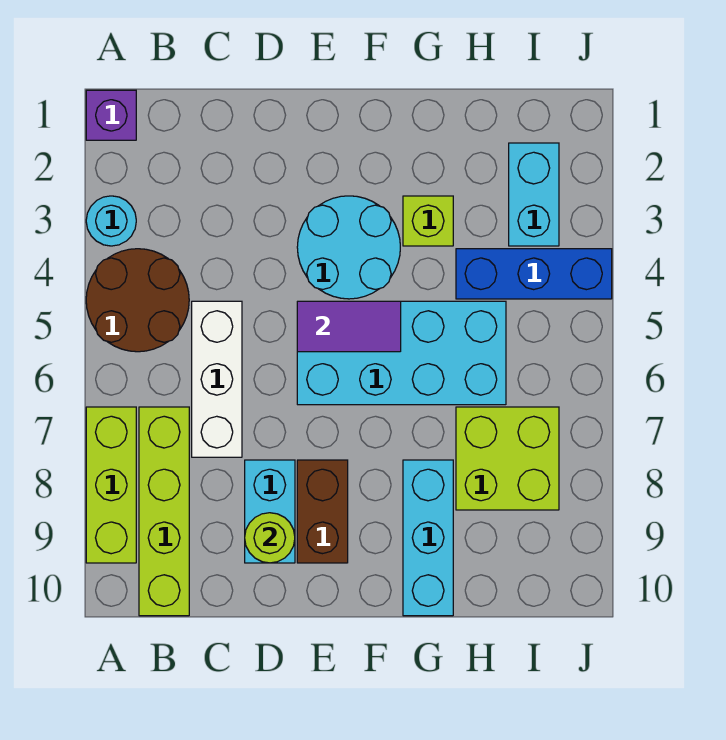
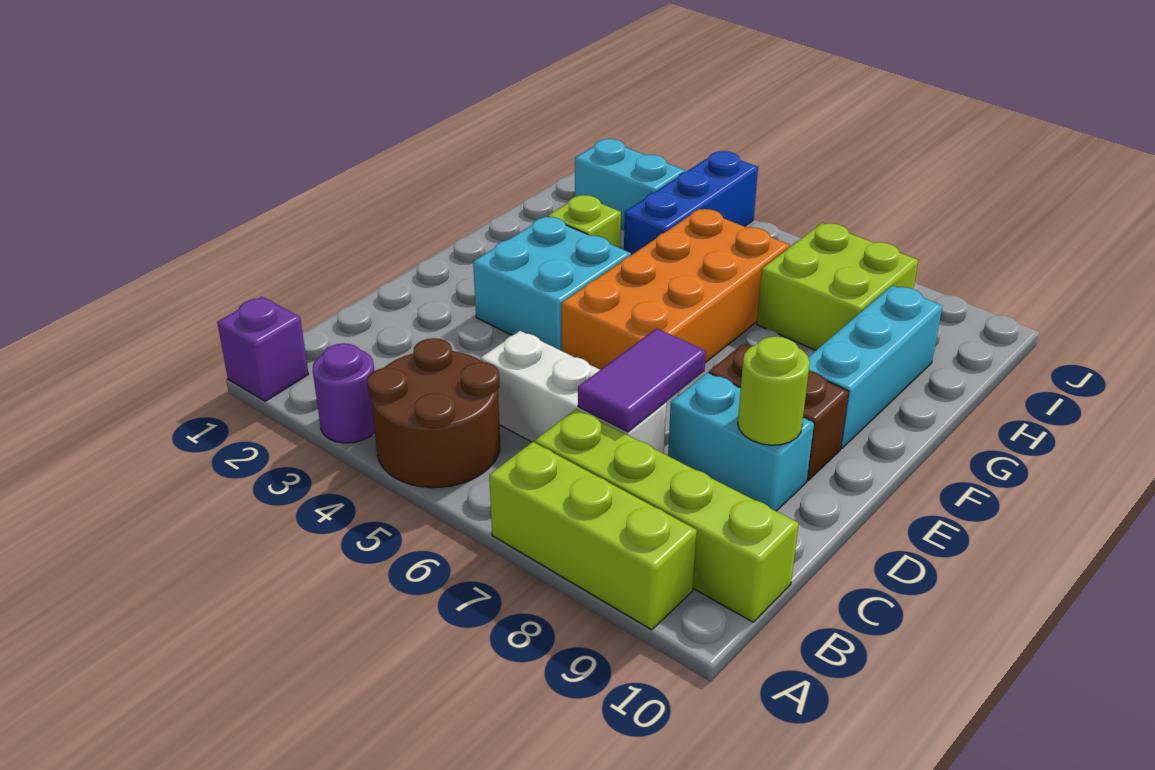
cyan round brick A3 level 1 -> purple round brick A3 level 1
cyan round brick E3:F4 level 1 -> cyan brick E3:F4 level 1
cyan brick E5:H6 level 1 -> orange brick E5:H6 level 1
purple tile E5:F5 level 2 -> purple tile C7:D7 level 2
cyan brick G8:G10 level 1 -> cyan brick F9:H9 level 1

